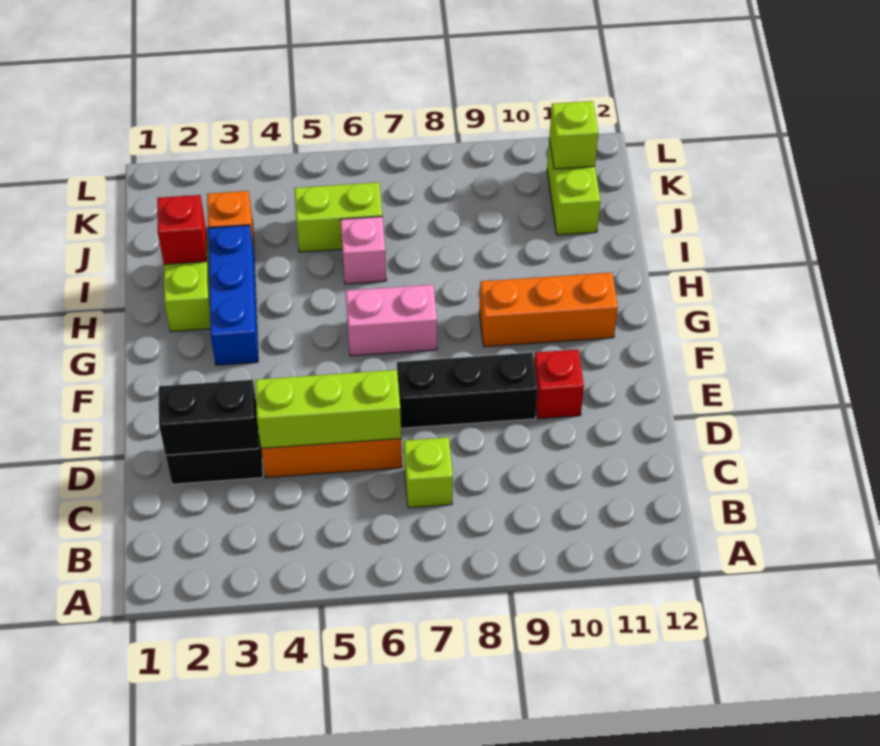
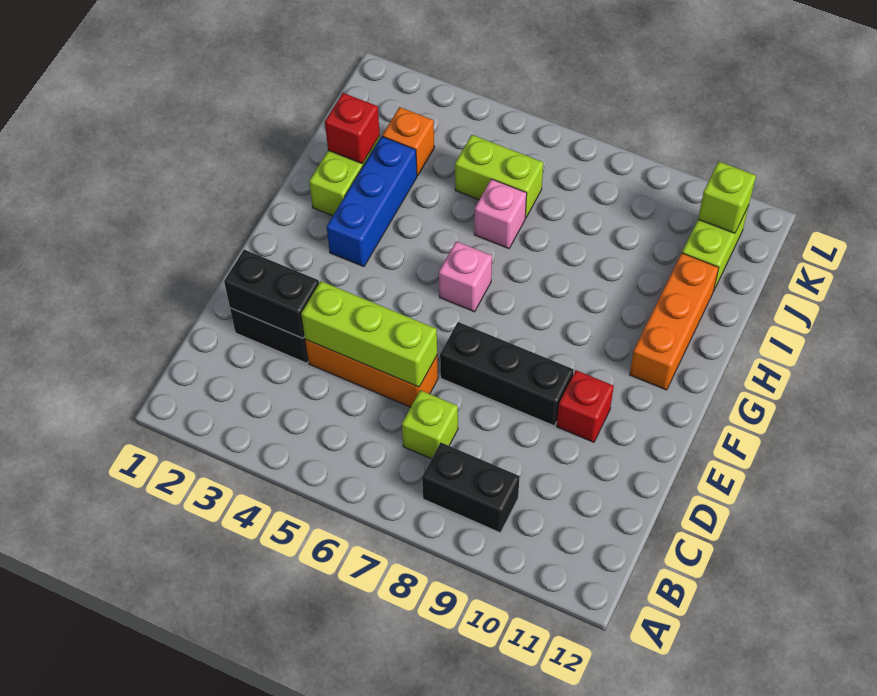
none -> black brick B8:B9 level 1
pink brick G6:G7 level 1 -> pink brick G6 level 1
orange brick G9:G11 level 1 -> orange brick G11:I11 level 1

